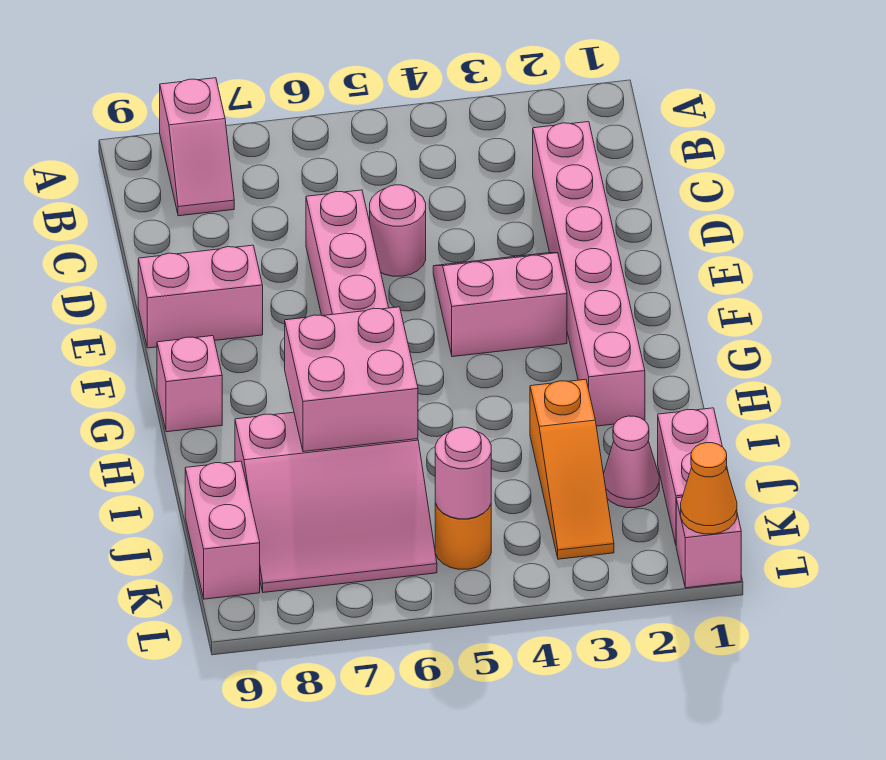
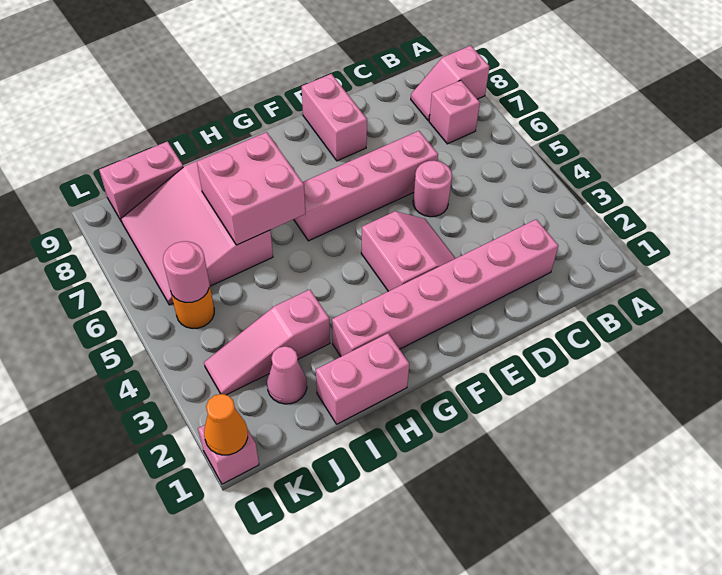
pink brick G9 level 1 -> pink brick B7 level 1
orange slope I3:K3 level 1 top I -> pink slope I3:K3 level 1 top I
pink brick J1:K1 level 1 -> pink brick H1:I1 level 1

